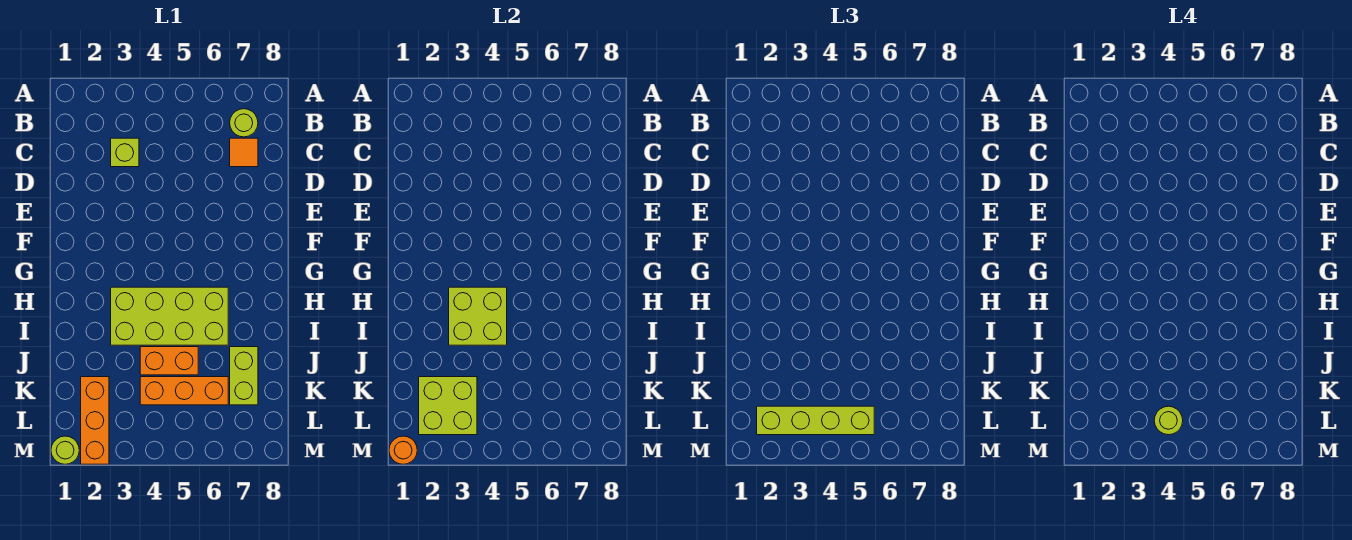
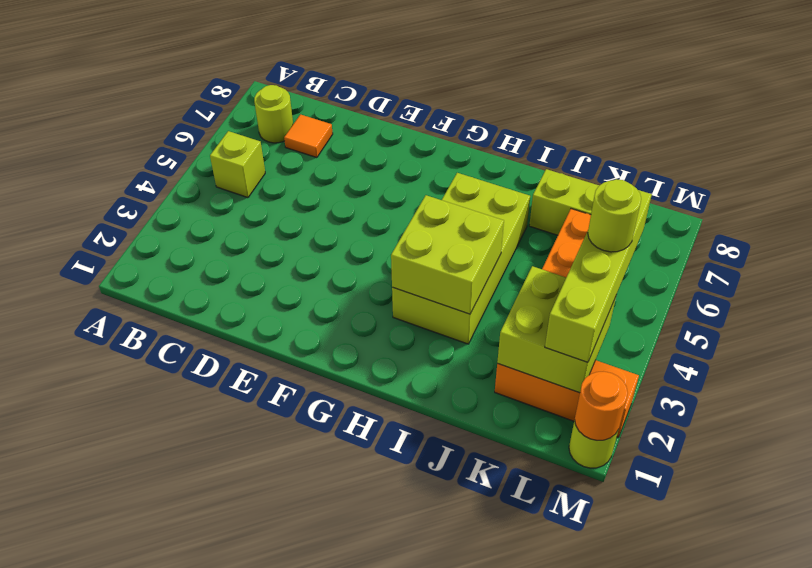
lime brick C3 level 1 -> lime brick B5 level 1
orange brick J4:J5 level 1 -> none

